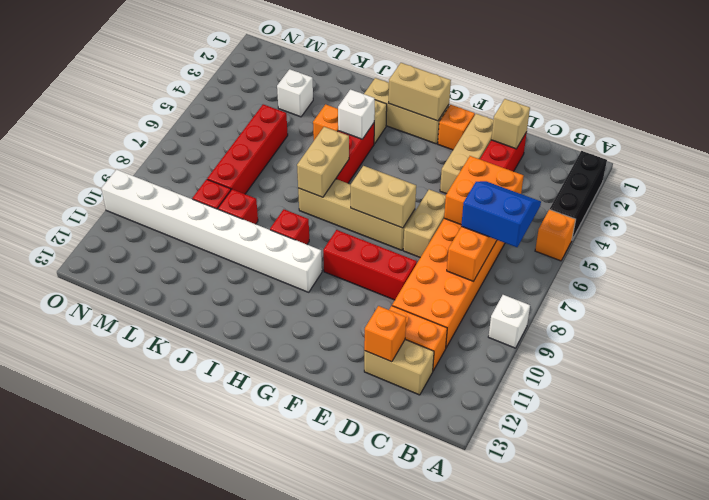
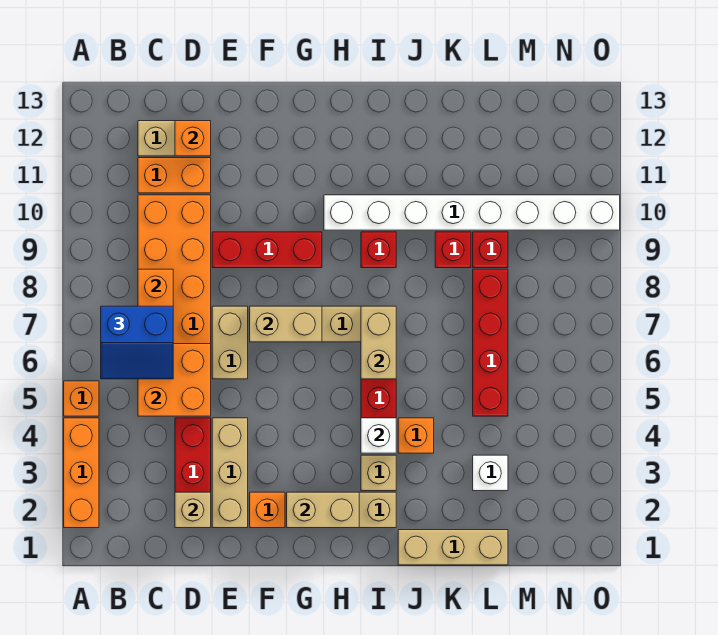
black brick A2:A4 level 1 -> orange brick A2:A4 level 1
white brick A9 level 1 -> none
none -> tan brick J1:L1 level 1

